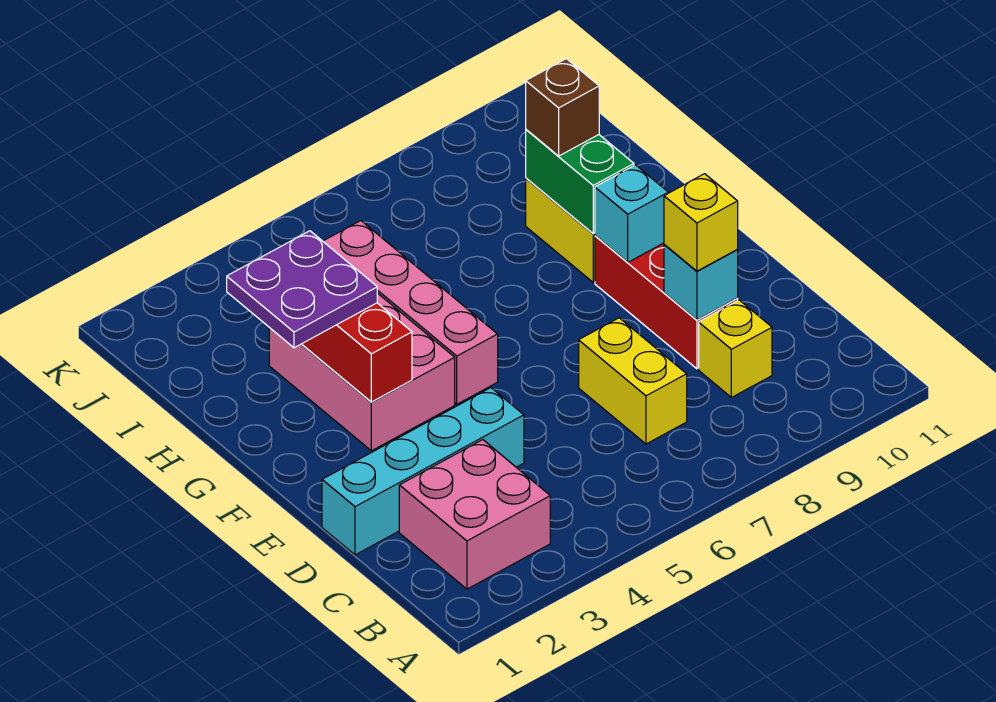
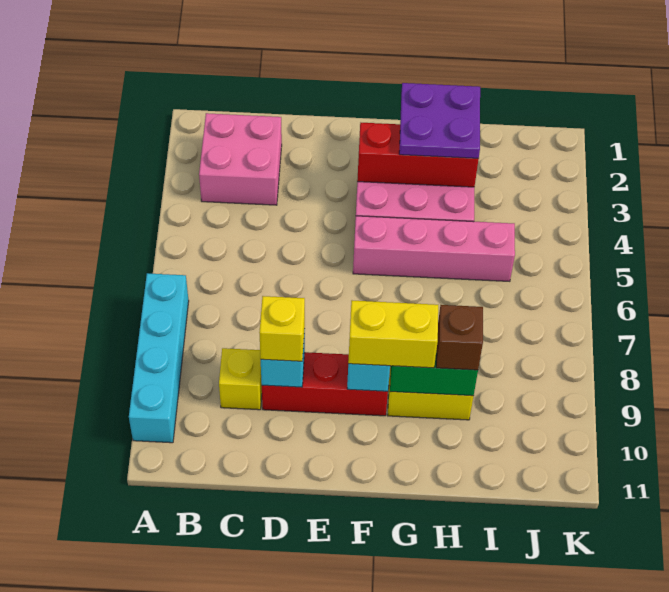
yellow brick C7:D7 level 1 -> yellow brick F9:G9 level 3
cyan brick D1:D4 level 1 -> cyan brick A7:A10 level 1

